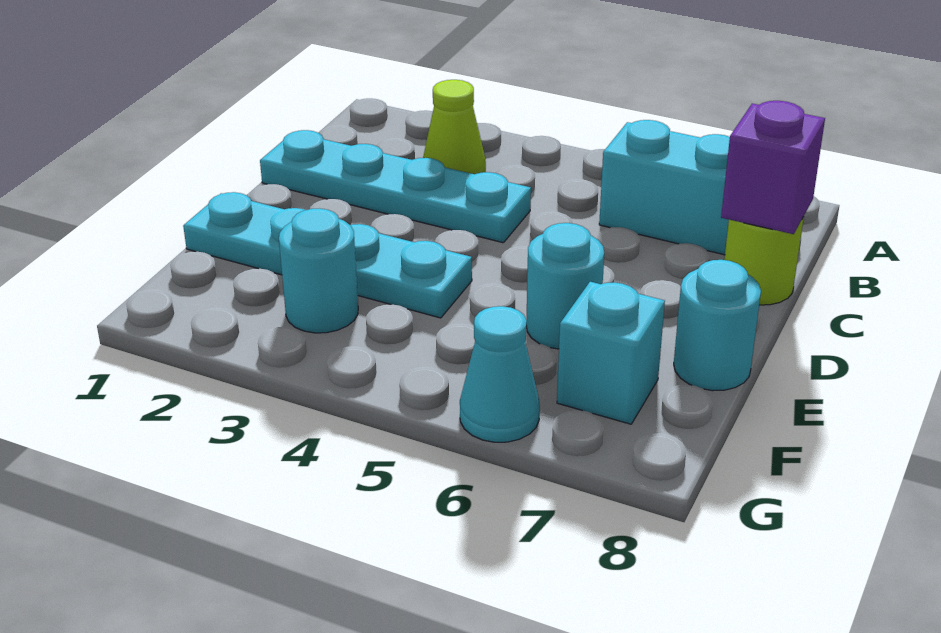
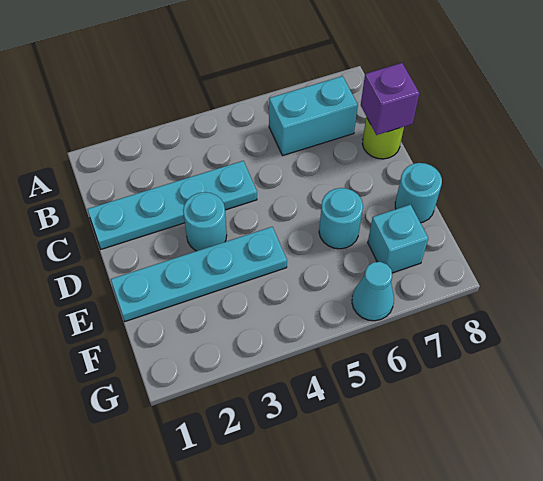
lime cone B3 level 1 -> none
cyan round brick F3 level 1 -> cyan round brick D3 level 1

